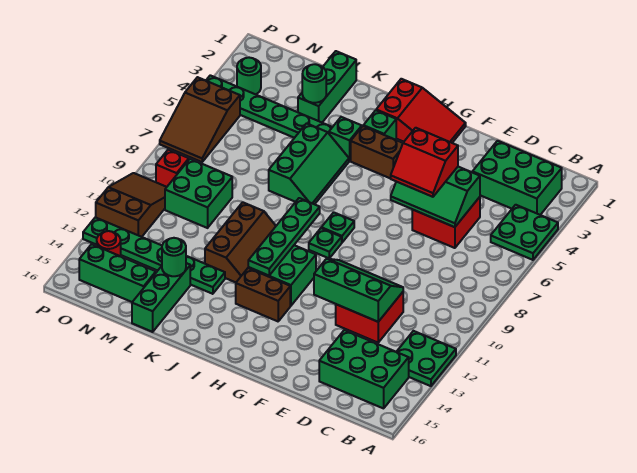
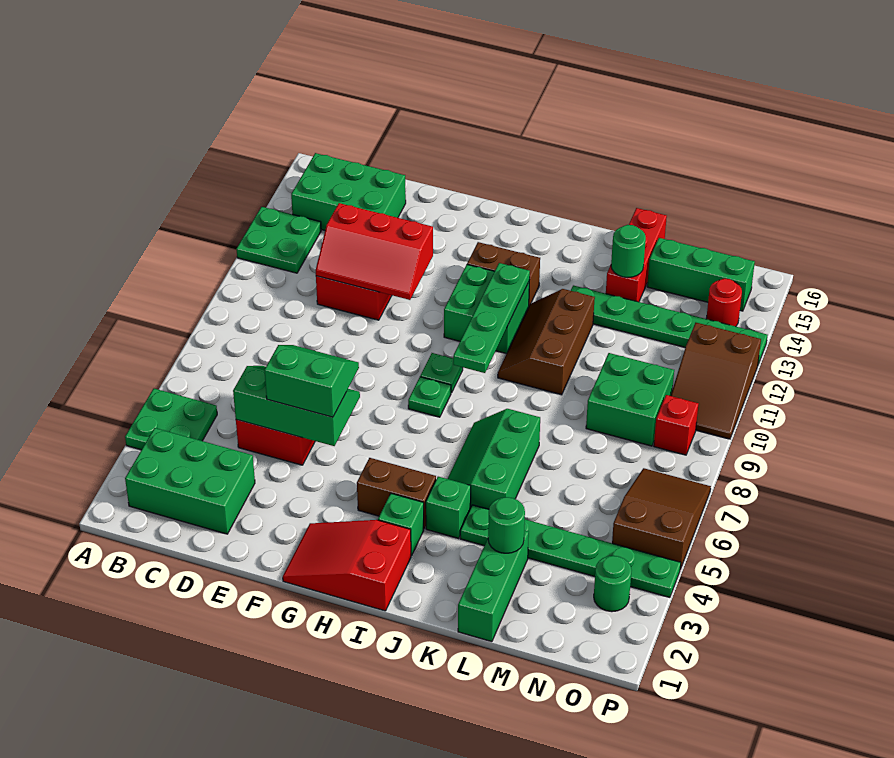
green slope D11:F12 level 2 top 12 -> red slope D11:F12 level 2 top 12
red slope E5:F6 level 3 top 5 -> green slope E5:F6 level 3 top 5
green brick L14:L16 level 1 -> red brick L14:L16 level 1

